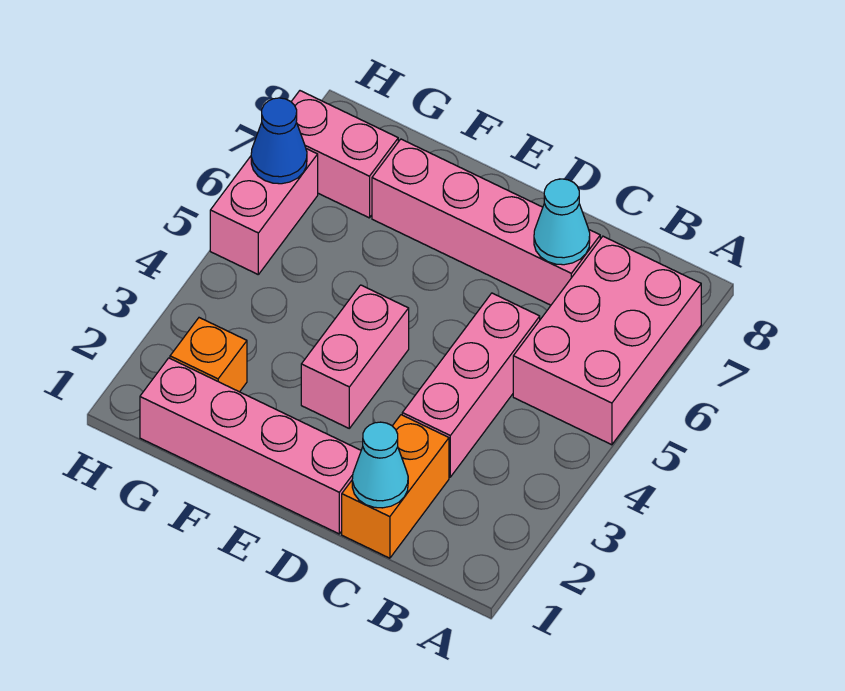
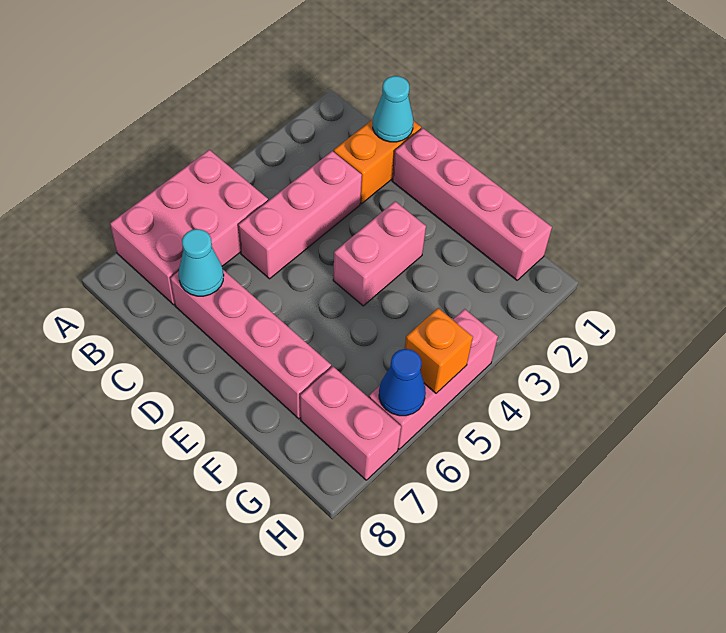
orange brick G2 level 1 -> orange brick H5 level 2
pink brick H5:H6 level 1 -> pink brick H4:H6 level 1

